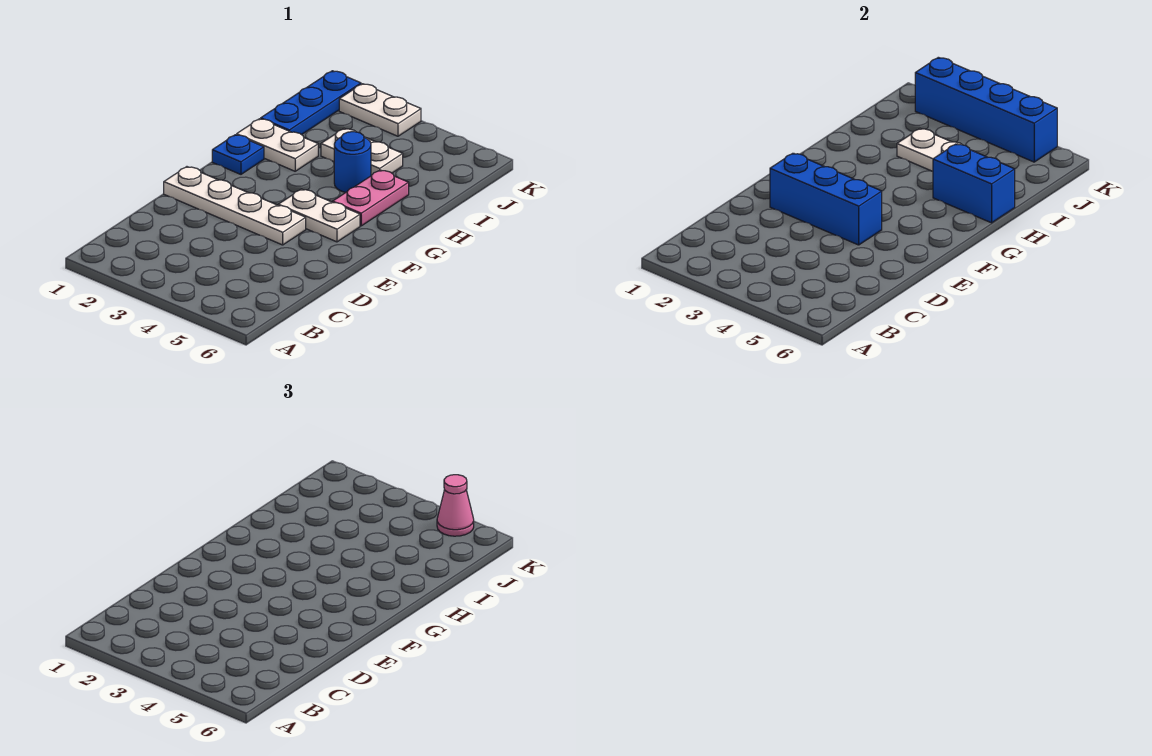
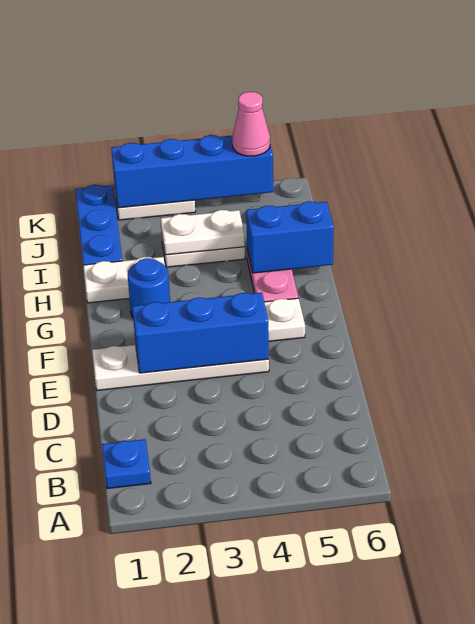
blue plate G1 level 1 -> blue plate B1 level 1
blue round brick H4 level 1 -> blue round brick G2 level 1

